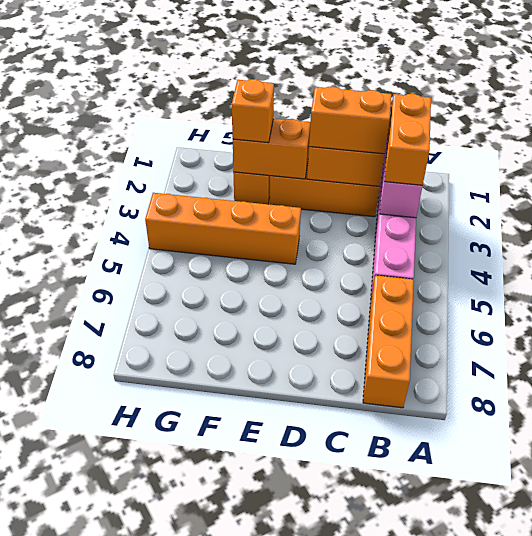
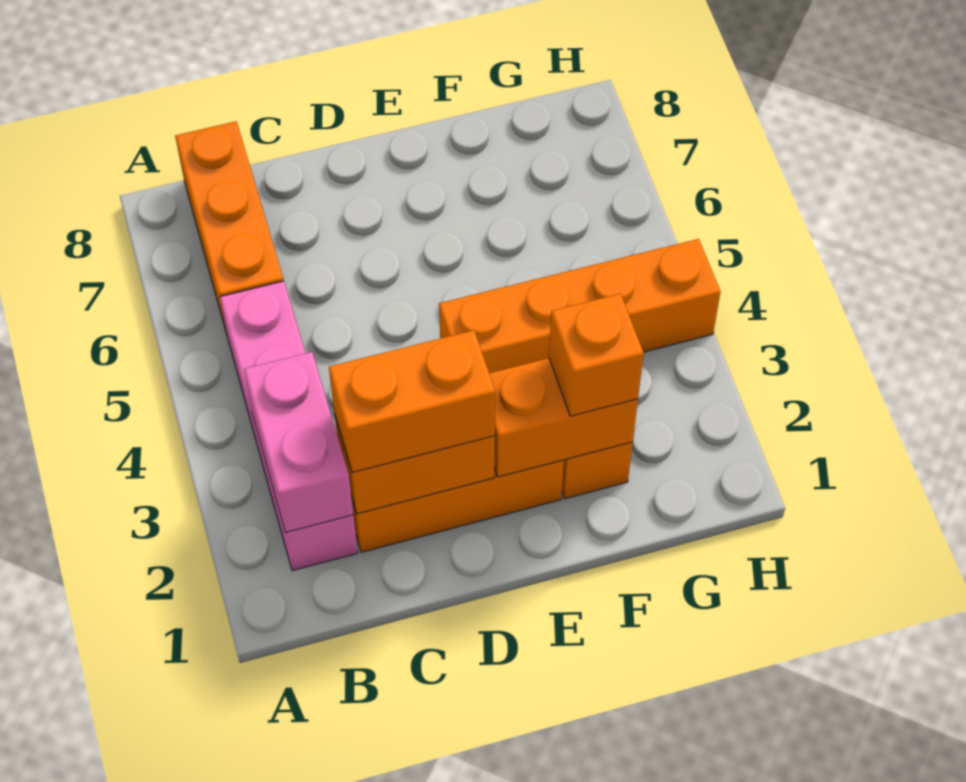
orange brick B2:B3 level 3 -> none

